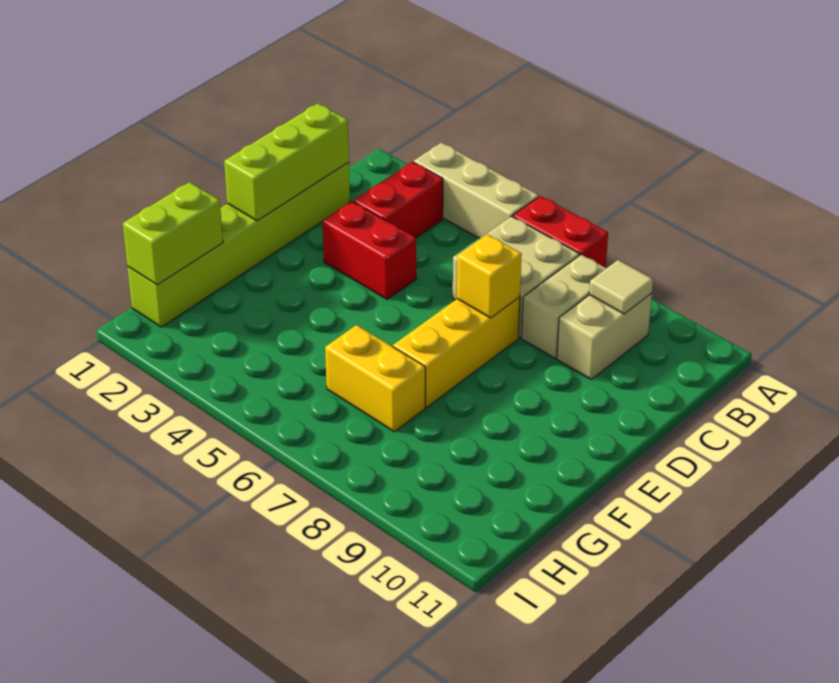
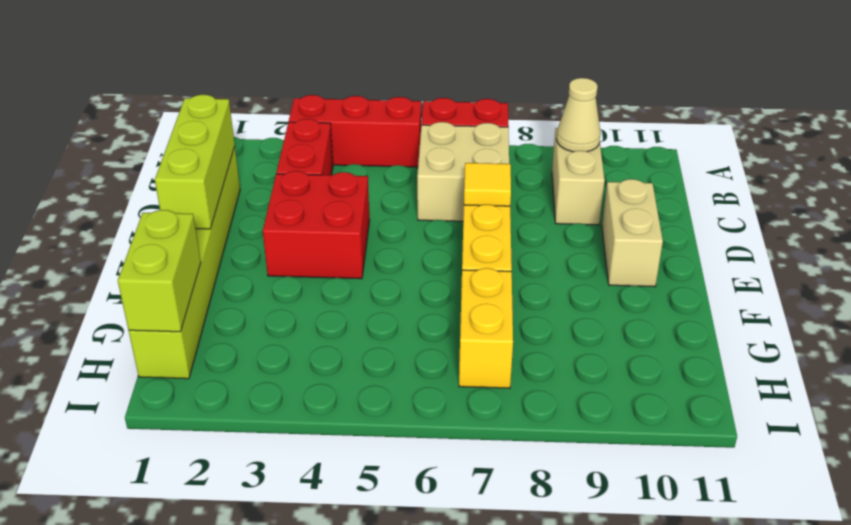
tan brick A3:A5 level 1 -> red brick A3:A5 level 1
tan brick B8:C8 level 1 -> tan brick D10:E10 level 1
tan tile B9 level 2 -> tan cone B9 level 2
red brick D3:D4 level 1 -> red brick D3:E4 level 1
yellow brick D7 level 2 -> yellow tile D7 level 2
yellow brick G6:G7 level 1 -> yellow brick G7:H7 level 1

